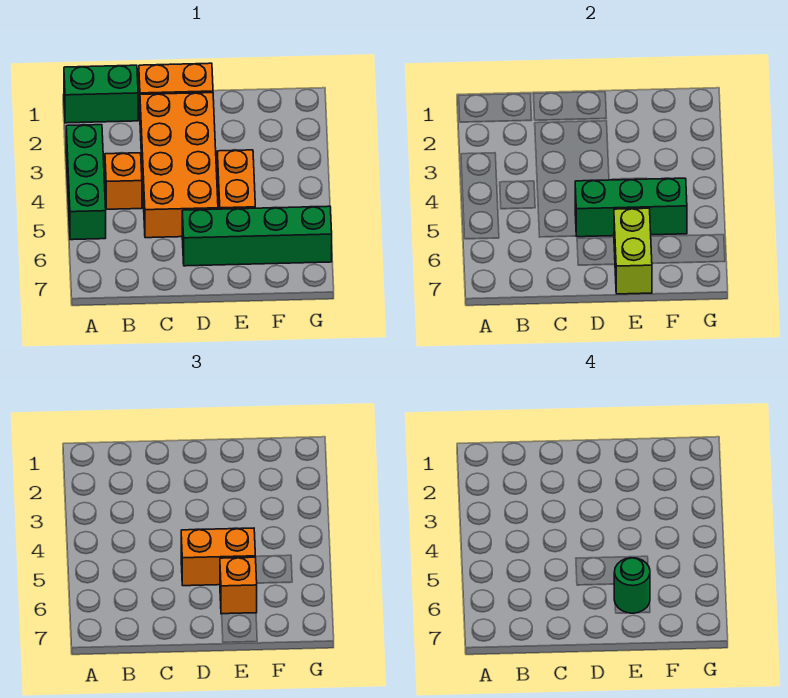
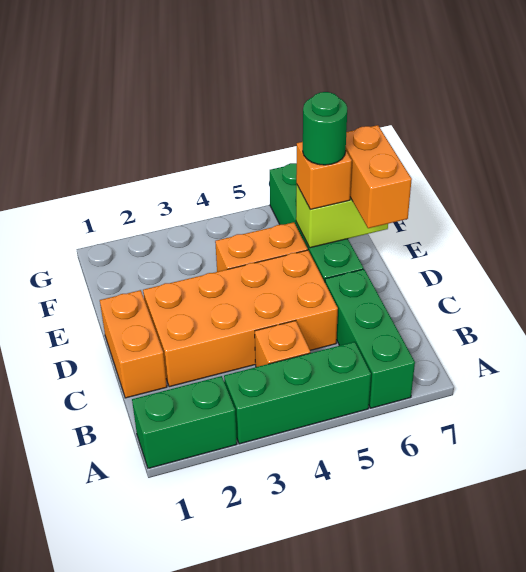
green brick A1:B1 level 1 -> green brick A1:A2 level 1
green brick D5:F5 level 2 -> green brick A6:C6 level 1
orange brick D5:E5 level 3 -> orange brick D7:E7 level 3

